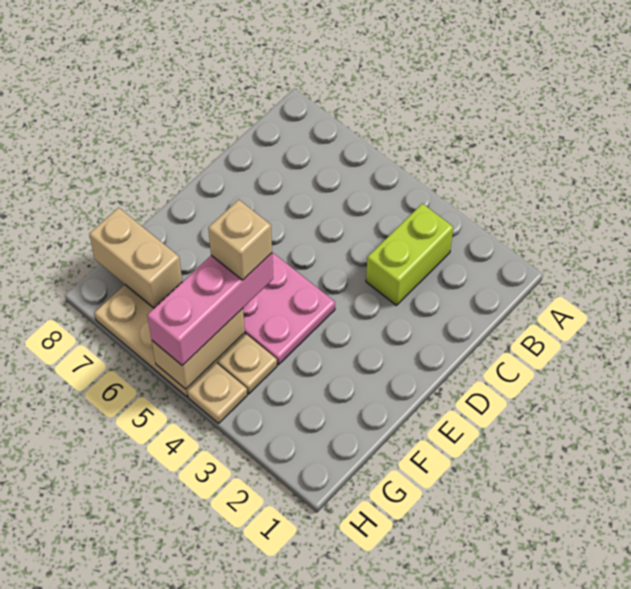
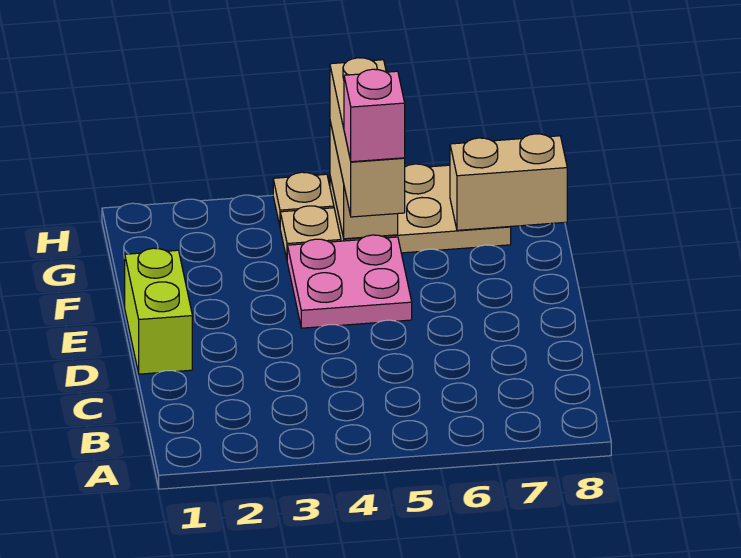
lime brick B3:C3 level 1 -> lime brick D1:E1 level 1
pink brick F5:H5 level 3 -> tan brick F5:H5 level 3
tan brick F5 level 4 -> pink brick F5 level 4

